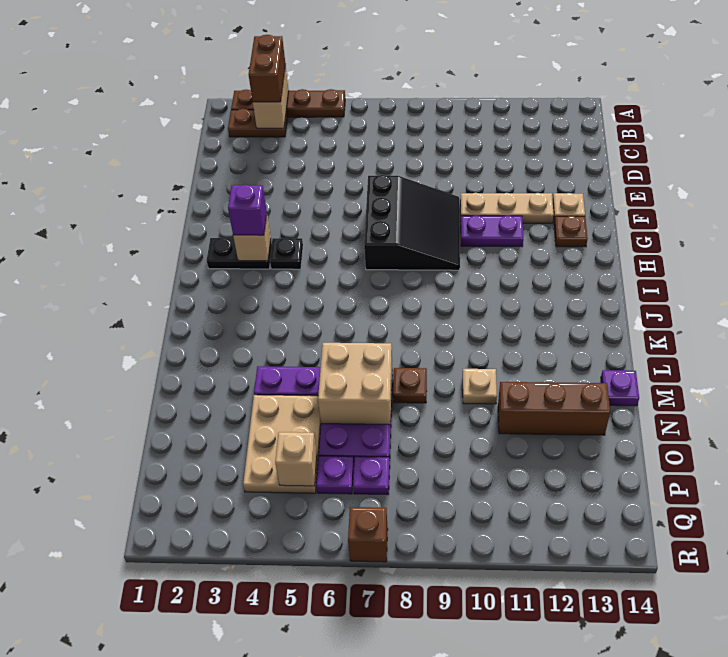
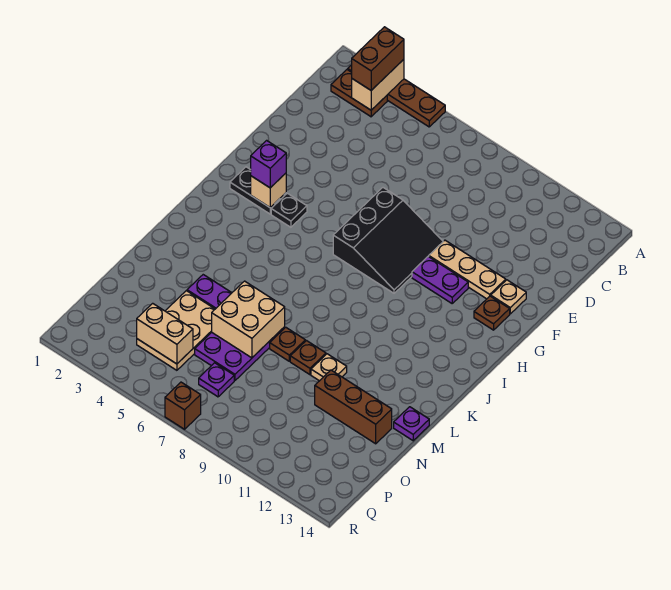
none -> brown plate M9 level 1
tan brick P5 level 2 -> tan brick P4:P5 level 2
purple plate P6 level 1 -> none

